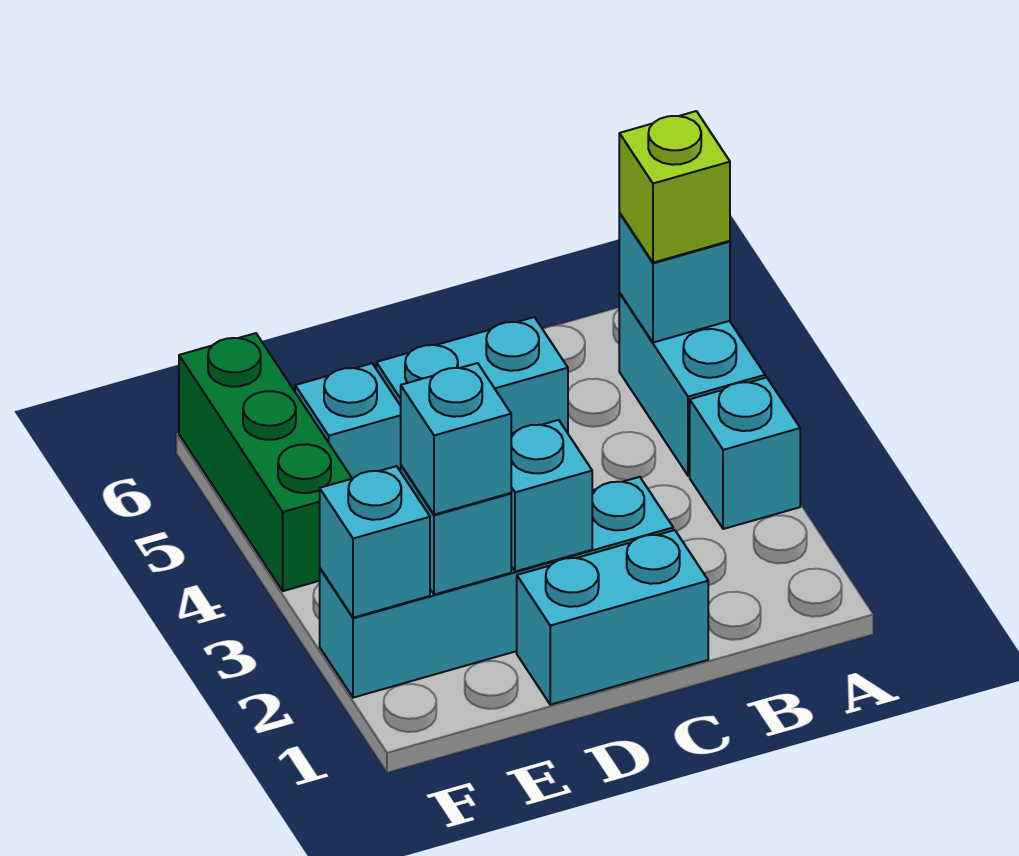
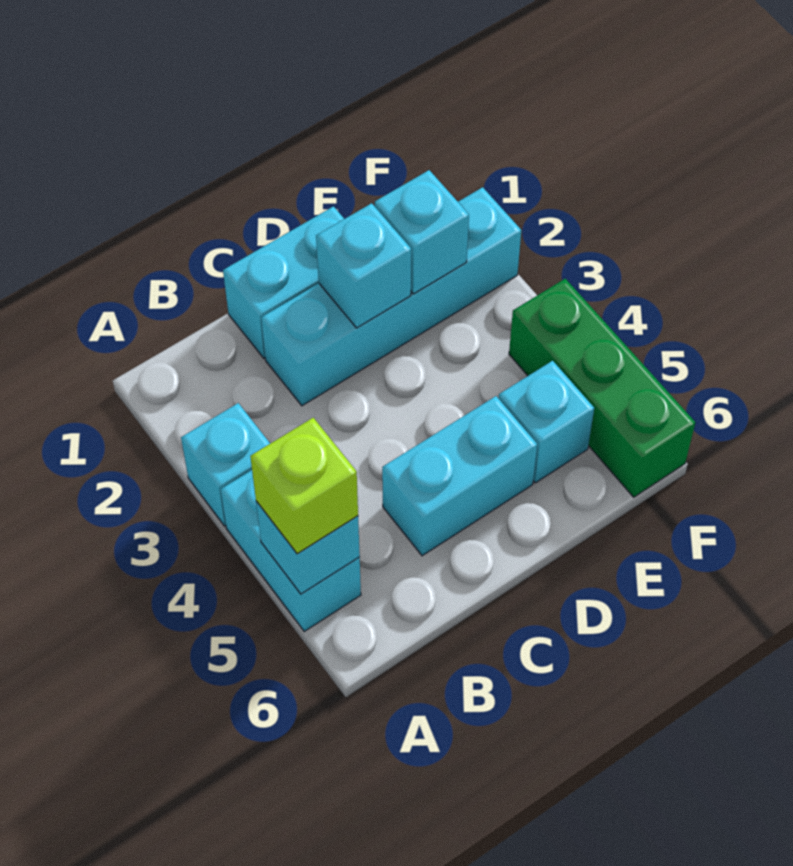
cyan brick E2 level 3 -> none
cyan brick F2 level 2 -> none

